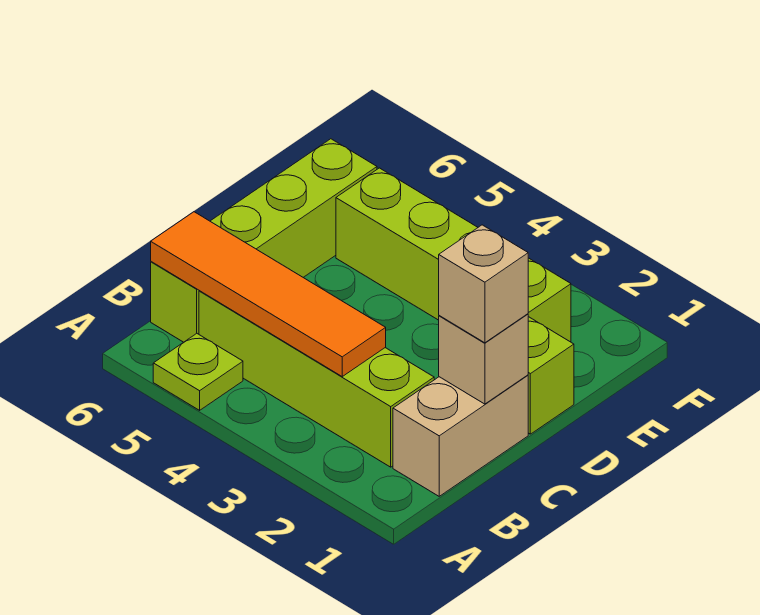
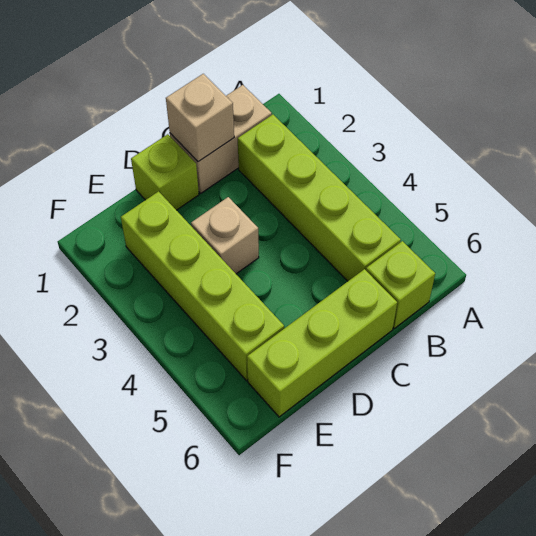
lime plate A5 level 1 -> none
orange tile B3:B6 level 2 -> none
tan brick C1 level 3 -> tan brick D3 level 1

